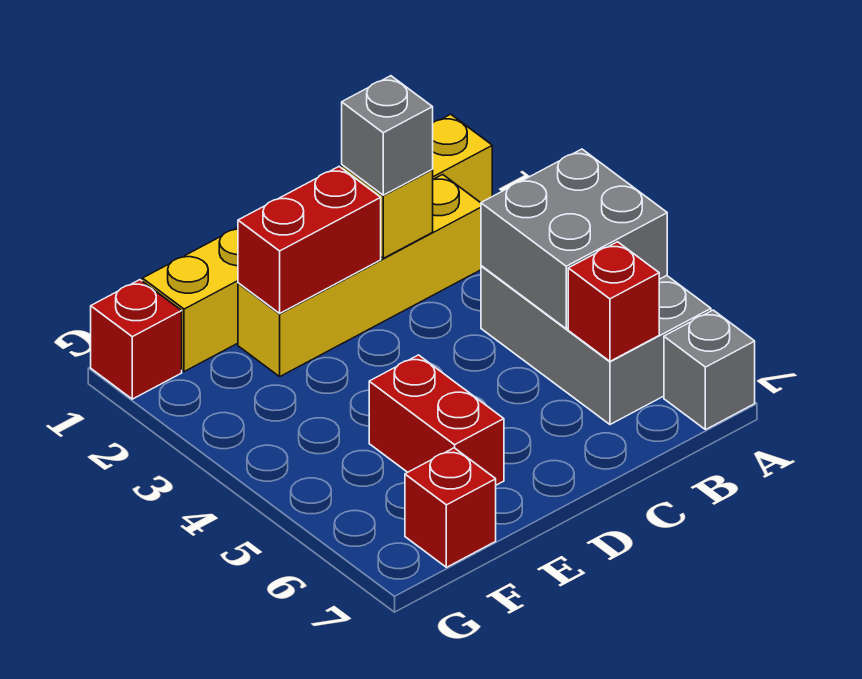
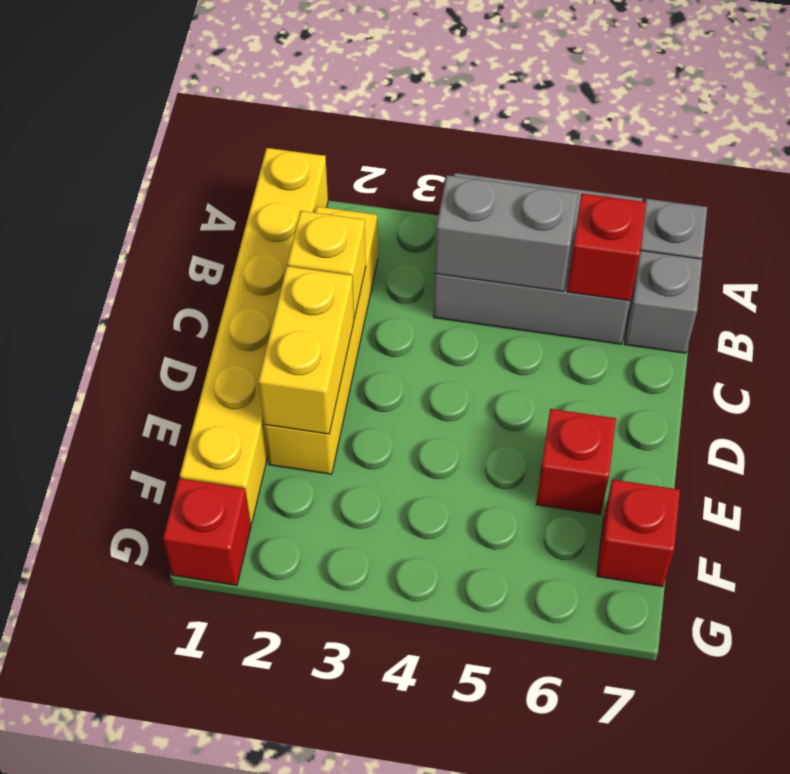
grey brick A4:B5 level 2 -> grey brick B4:B5 level 2
grey brick C2 level 3 -> grey brick B7 level 1
red brick D2:E2 level 2 -> yellow brick D2:E2 level 2
red brick E5:E6 level 1 -> red brick E6 level 1

